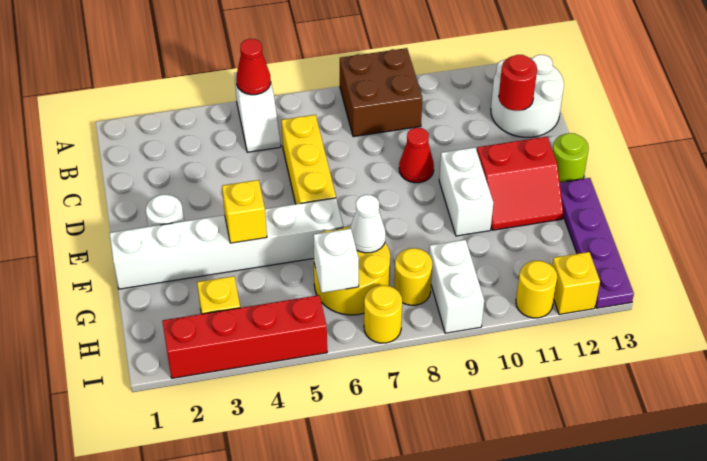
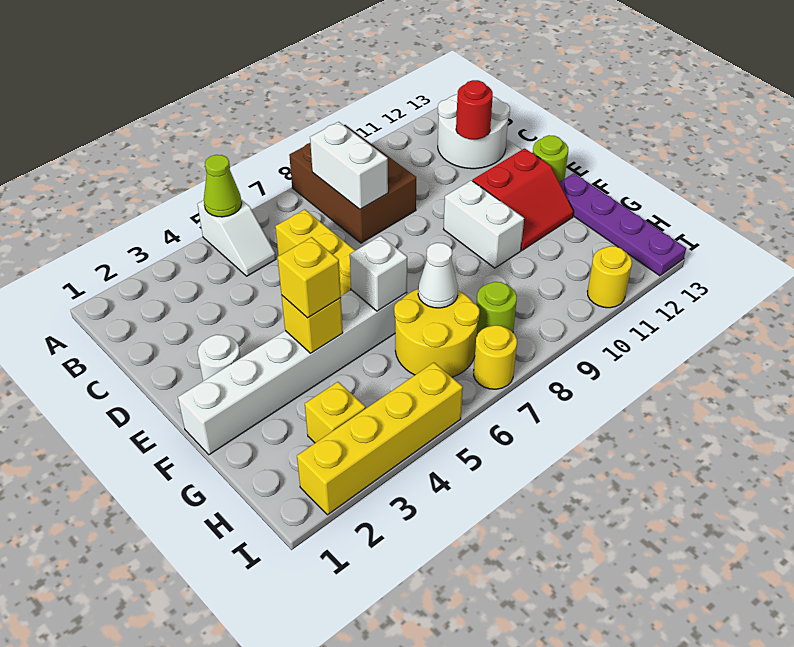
red cone A5 level 2 -> lime cone A5 level 2
brown brick A8:B9 level 1 -> brown brick A8:C9 level 1
red cone D9 level 1 -> none
white brick H6 level 2 -> white brick F6 level 2
yellow round brick H8 level 1 -> lime round brick H8 level 1
white brick H9:I9 level 1 -> white brick B8:C8 level 2
red brick I2:I5 level 1 -> yellow brick I2:I5 level 1
yellow brick I12 level 1 -> yellow brick F4 level 3

